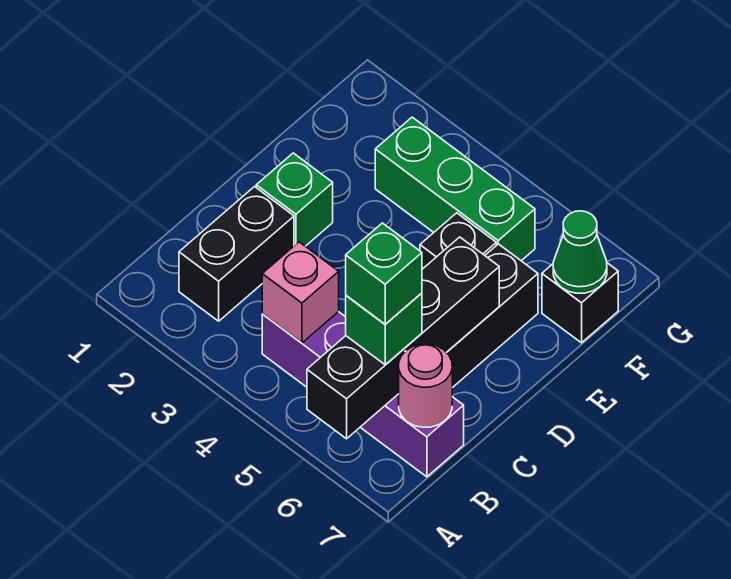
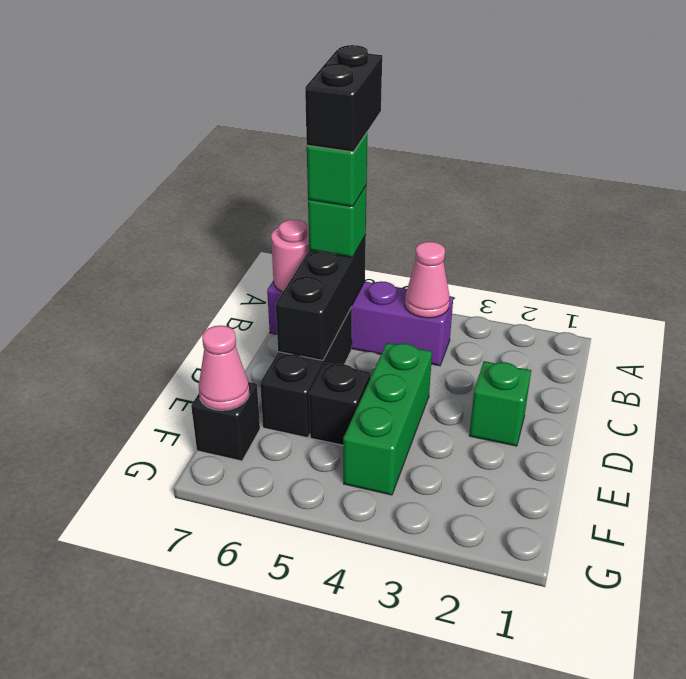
black brick A6:D6 level 2 -> black brick B6:D6 level 2
black brick B2:C2 level 1 -> black brick A6:B6 level 5
pink brick B4 level 2 -> pink cone B4 level 2
green brick F3:F5 level 1 -> green brick D4:F4 level 1
green cone F7 level 2 -> pink cone F7 level 2

